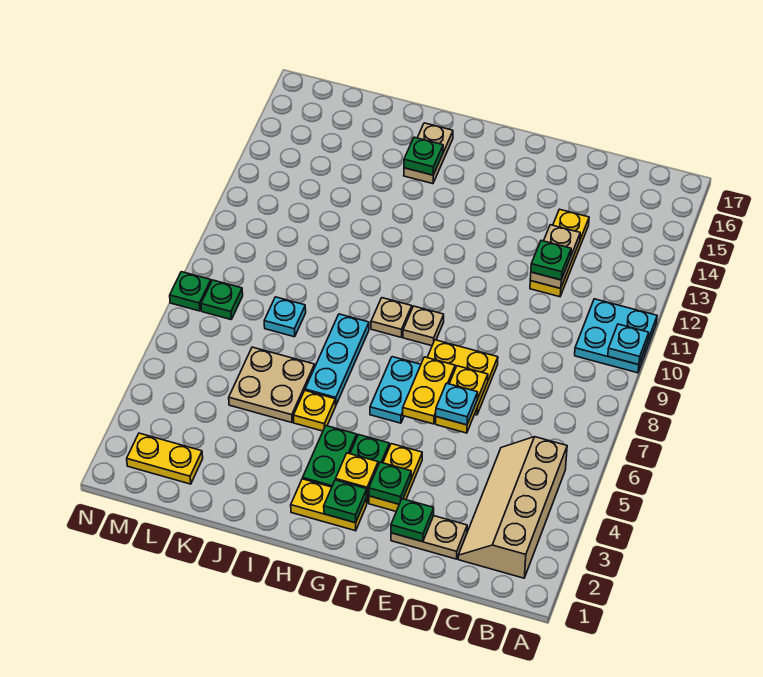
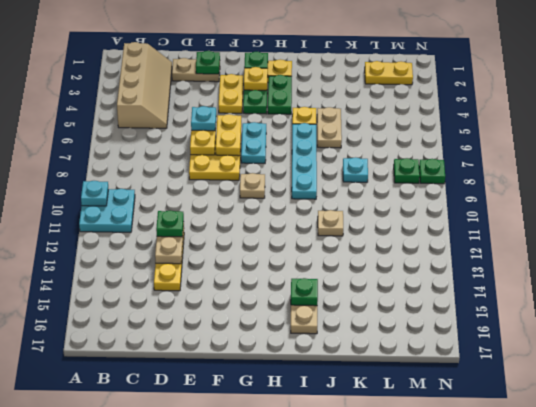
green plate F3 level 2 -> none
tan plate H9 level 1 -> tan plate J11 level 1
cyan plate I6:I8 level 1 -> cyan plate I6:I9 level 1
tan plate J5:K6 level 1 -> tan plate J5:J6 level 1

